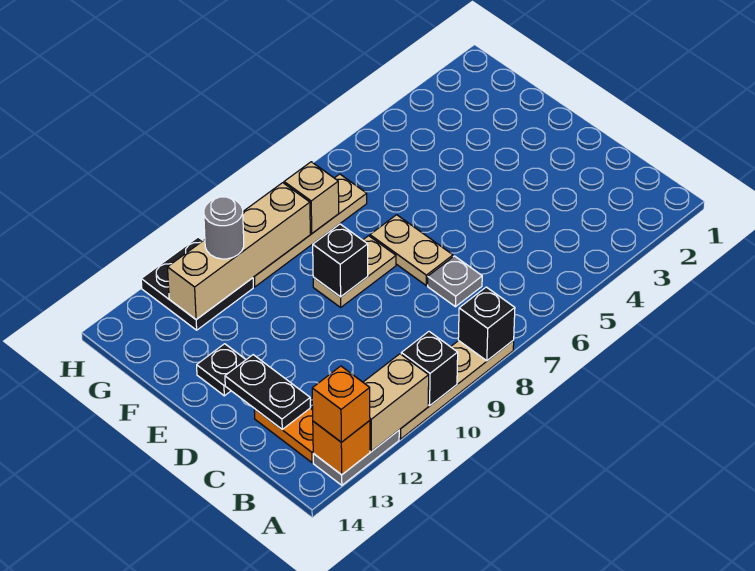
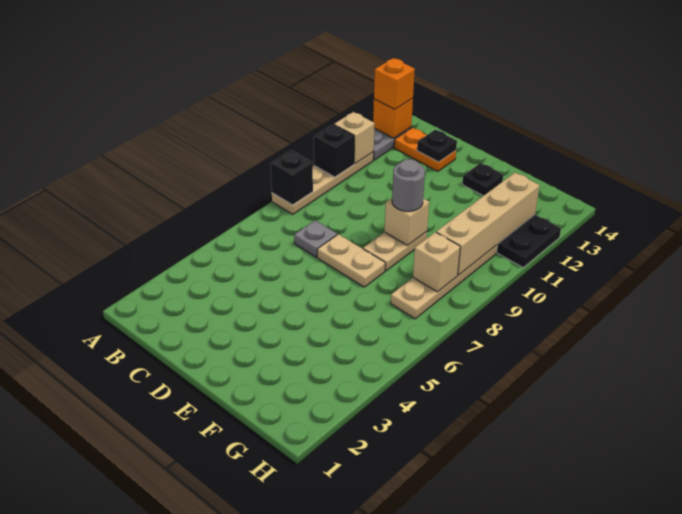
tan brick A11:A12 level 2 -> tan brick A11 level 2
black plate C13:D13 level 2 -> black plate C13 level 2
black brick E9 level 2 -> tan brick E9 level 2
grey round brick G11 level 3 -> grey round brick E9 level 3

